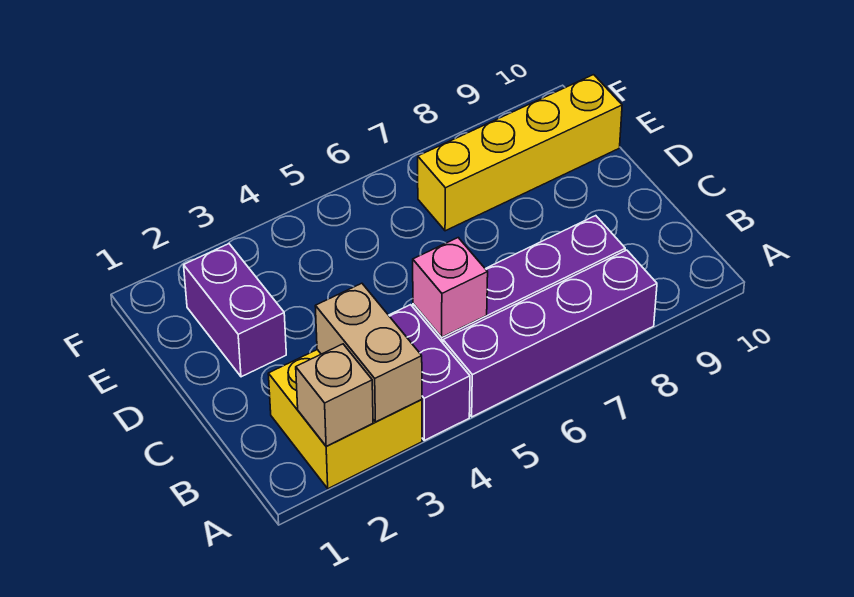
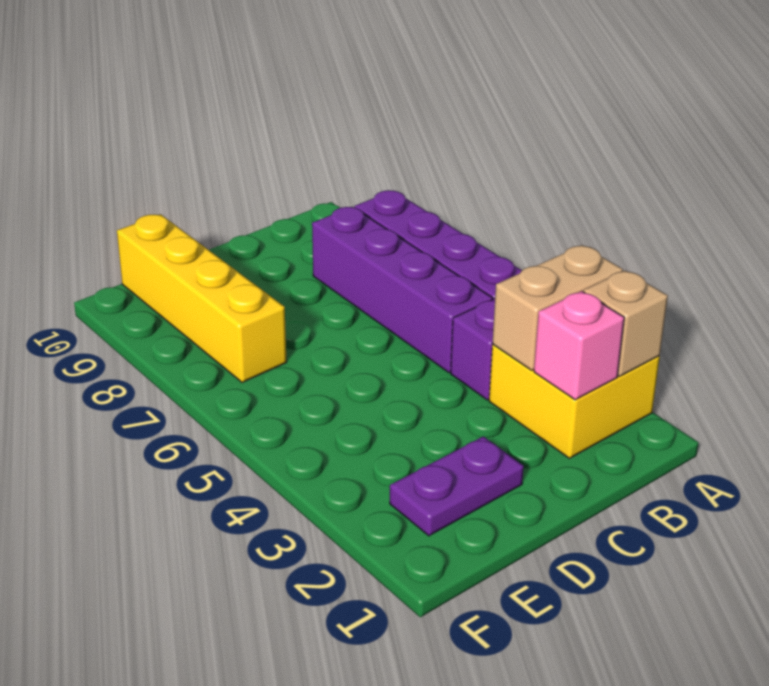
pink brick B5 level 2 -> pink brick B2 level 2
purple brick D2:E2 level 1 -> purple plate D2:E2 level 1

